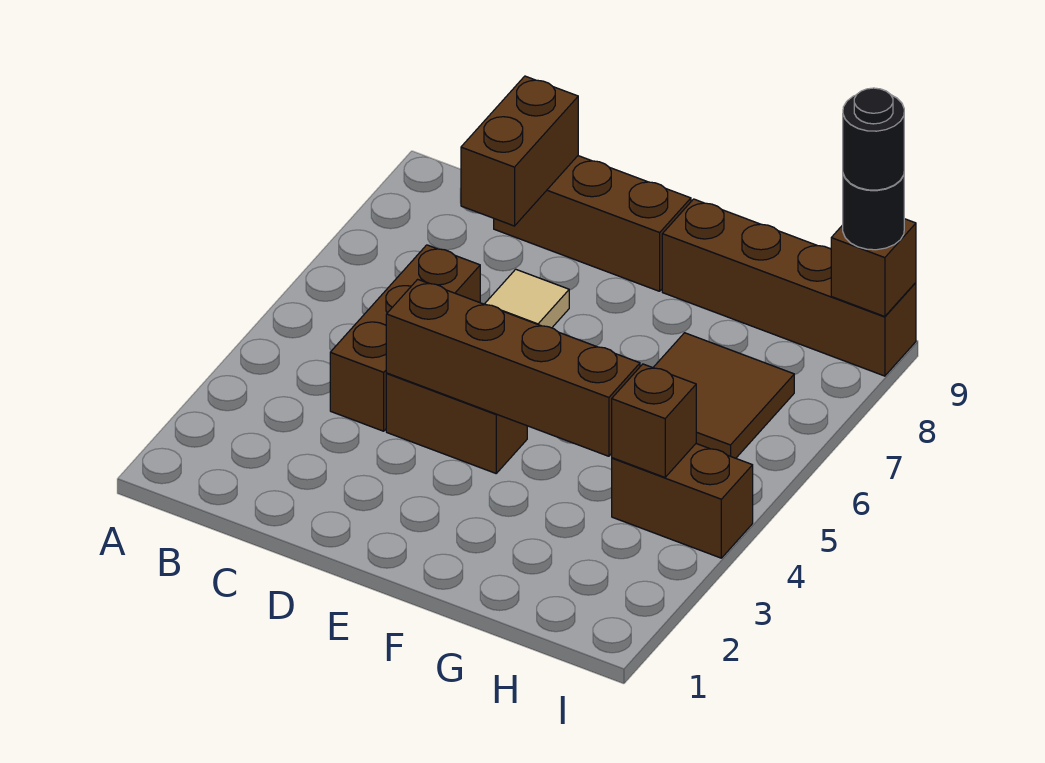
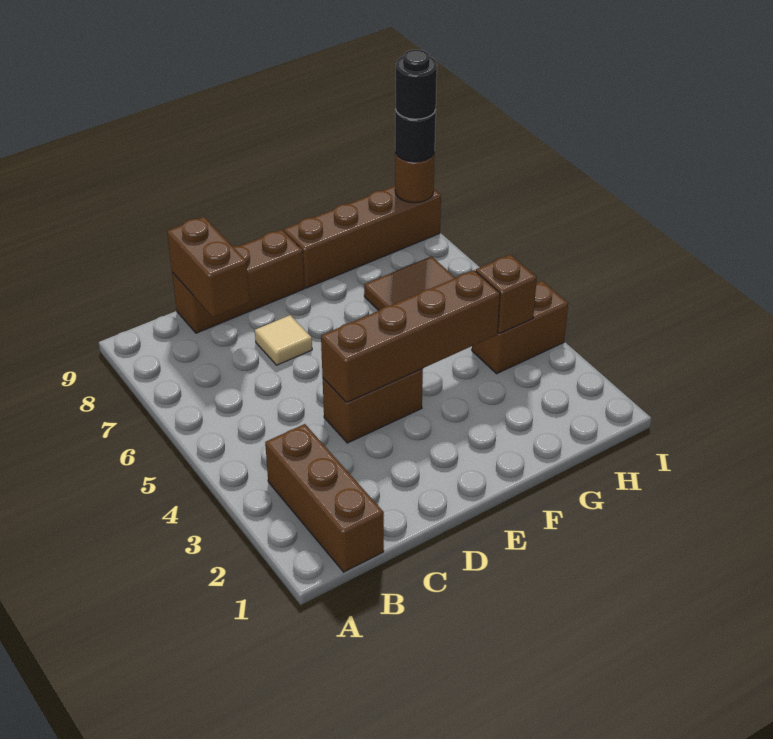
brown brick C4:C6 level 1 -> brown brick B1:B3 level 1
brown brick I9 level 2 -> brown round brick I9 level 2

